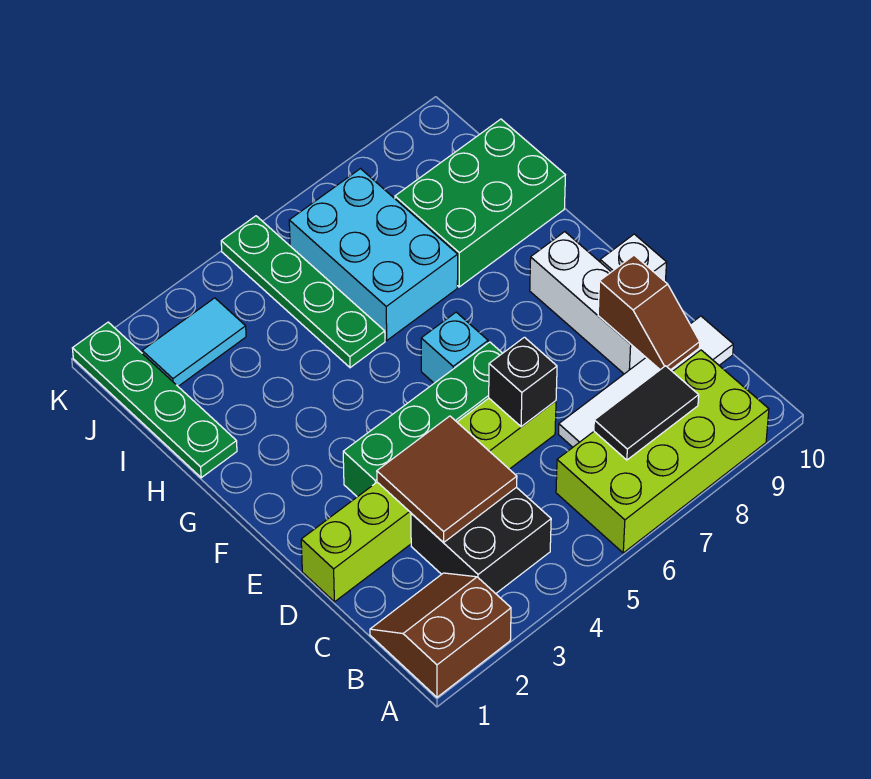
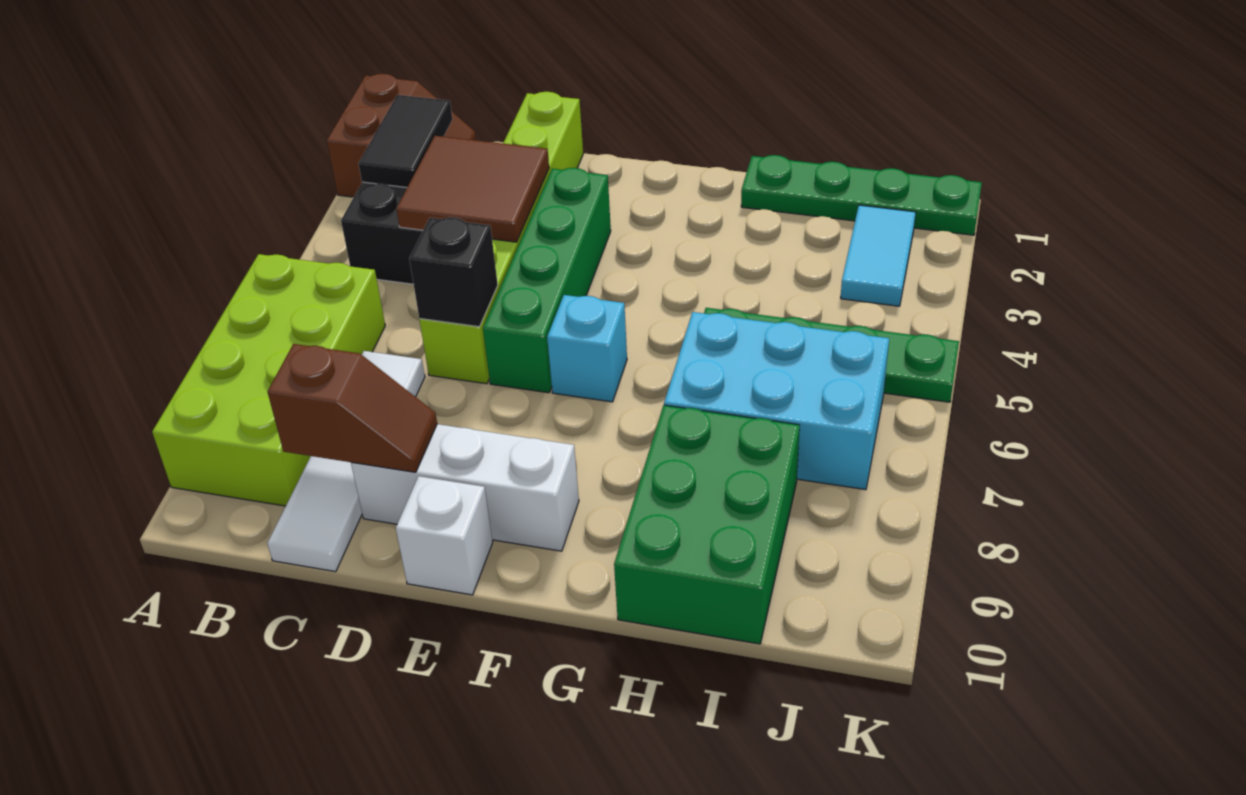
black tile B7:B8 level 2 -> black tile B2:B3 level 2
brown slope C9:D9 level 2 top D -> brown slope C9:D9 level 2 top C

